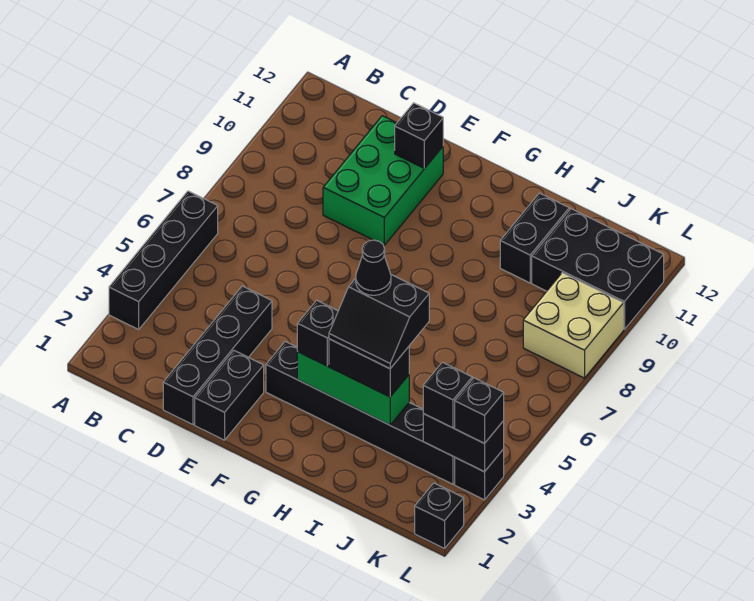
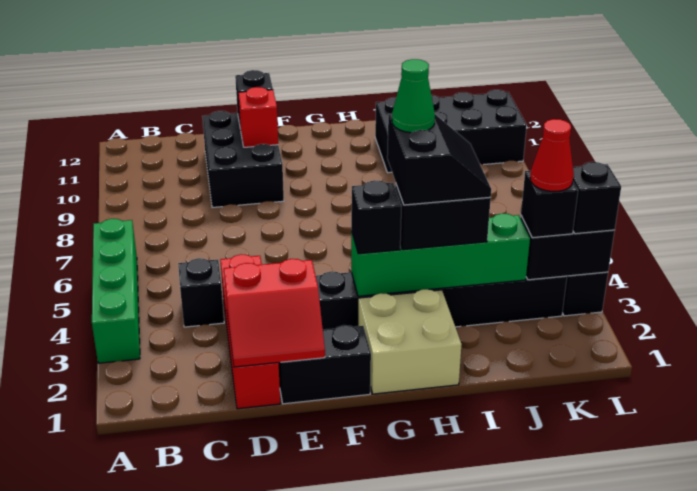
black brick A3:A6 level 1 -> green brick A3:A6 level 1
black brick D1:D4 level 1 -> red brick D1:D4 level 1
none -> red slope D1:E2 level 2 top 2
green brick D9:E11 level 1 -> black brick D9:E11 level 1
black brick E1:E2 level 1 -> black brick E1:F1 level 1
none -> red brick E10 level 2
green brick G3:I3 level 2 -> green brick G3:J3 level 2
black slope H3:I4 level 4 top 4 -> black slope H3:I4 level 4 top H
black cone H4 level 5 -> green cone H4 level 5
none -> red cone K3 level 4
tan brick K8:L9 level 1 -> tan brick G1:H2 level 1
black brick L1 level 1 -> black brick C4 level 1

